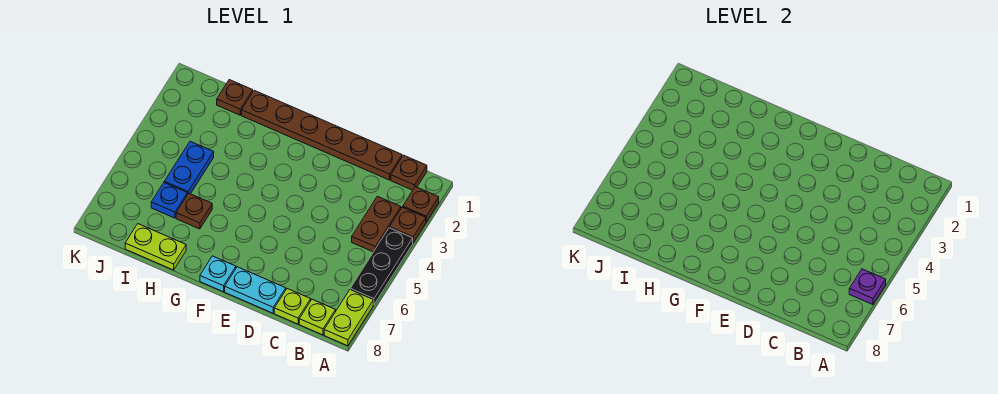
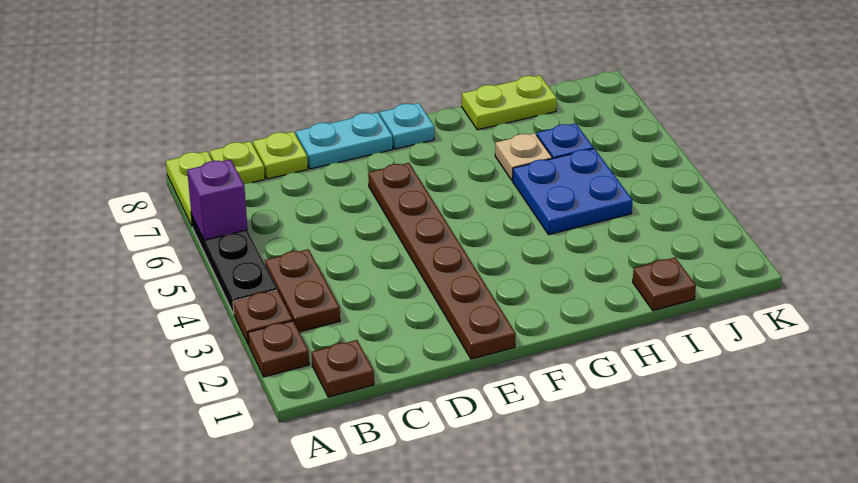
purple plate A6 level 2 -> purple brick A6 level 2
brown plate C1:H1 level 1 -> brown plate E1:E6 level 1
brown plate H6 level 1 -> tan plate H6 level 1
blue plate I4:I5 level 1 -> blue plate H4:I5 level 1

